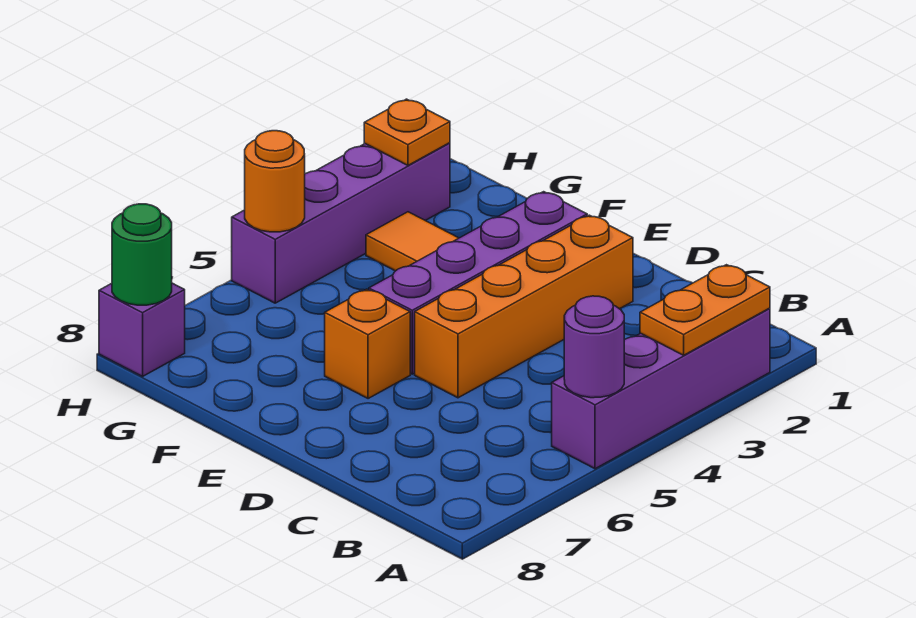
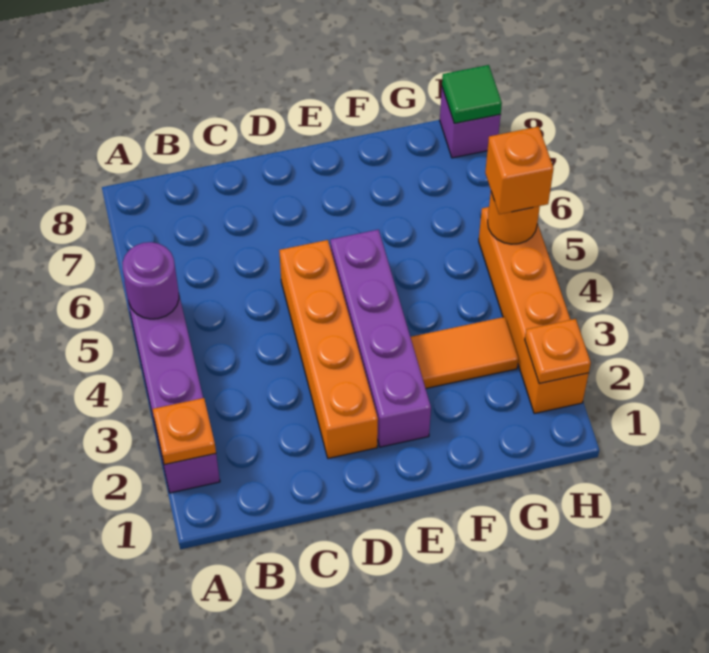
orange plate A2:A3 level 2 -> orange plate A2 level 2
orange brick E6 level 1 -> orange brick H5 level 3
purple brick H2:H5 level 1 -> orange brick H2:H5 level 1
green round brick H8 level 2 -> green tile H8 level 2

